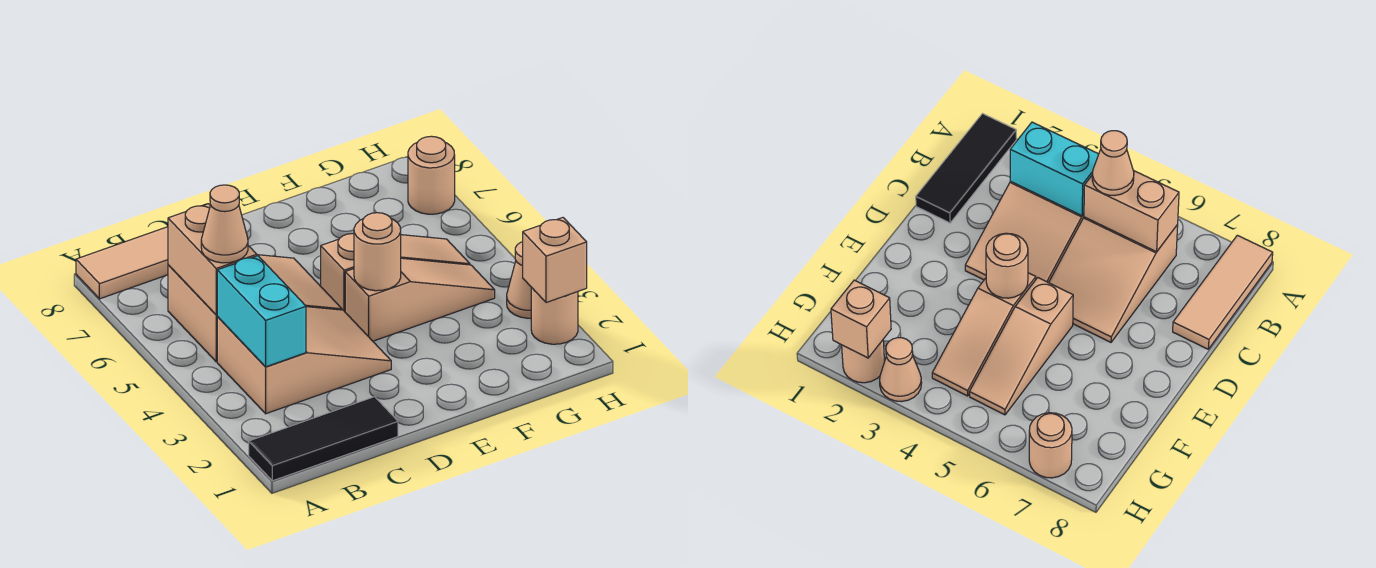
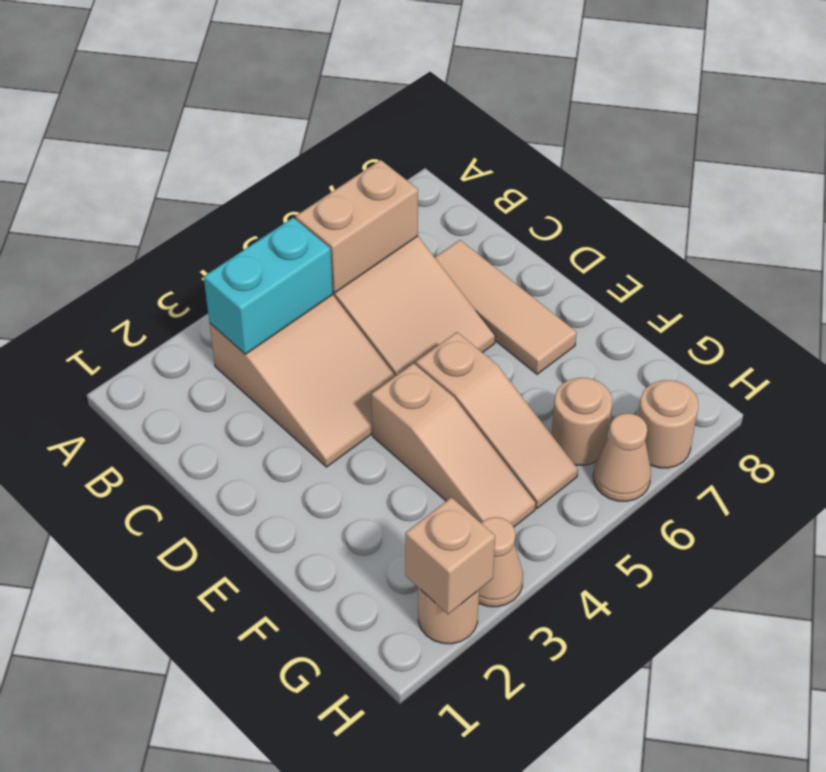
black tile A1:C1 level 1 -> none
tan tile A8:C8 level 1 -> tan tile C7:E7 level 1
tan cone B5 level 3 -> tan cone H6 level 1
tan round brick E4 level 2 -> tan round brick G6 level 1

